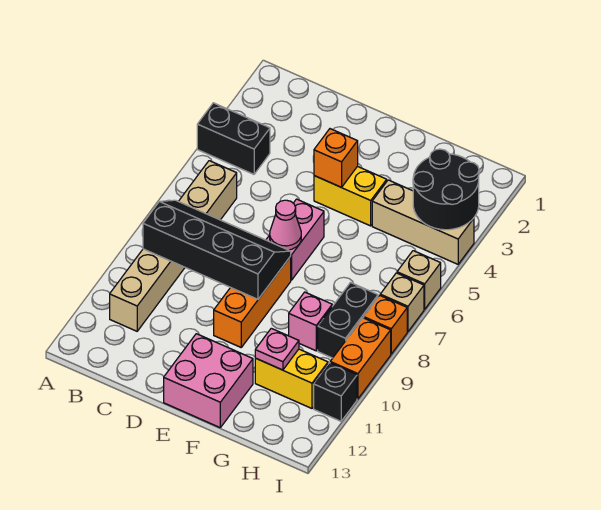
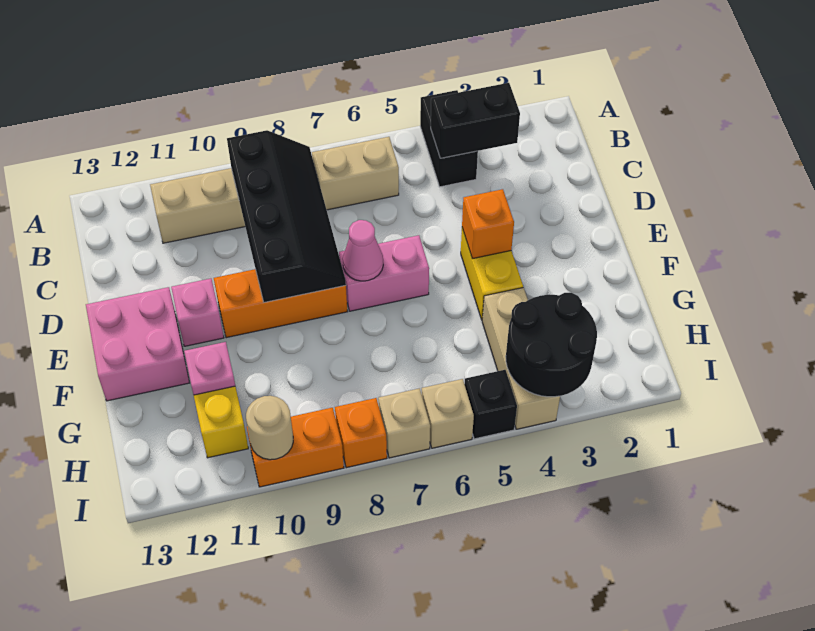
pink brick G9 level 1 -> pink brick E11 level 1
black brick H8:H9 level 1 -> black brick B3:B4 level 2
none -> tan round brick I10 level 2
black brick I11 level 1 -> black brick I5 level 1

